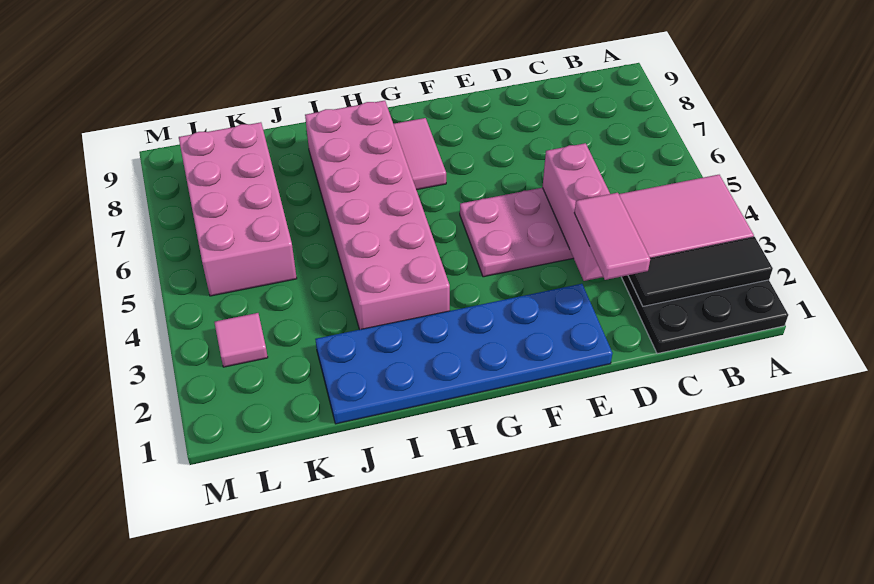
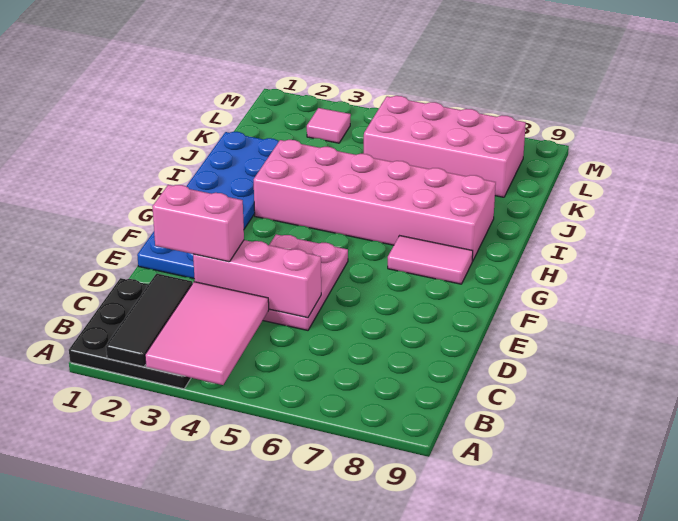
pink tile D2:D3 level 3 -> pink brick D2:D3 level 3

